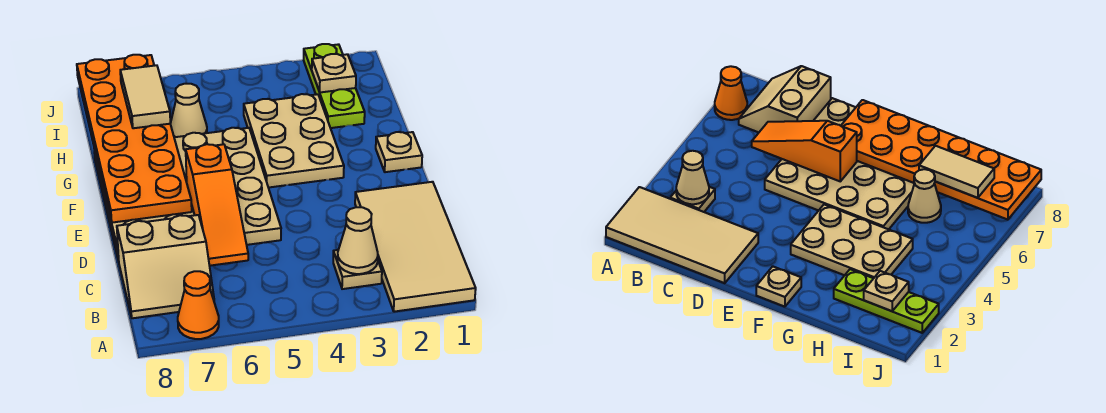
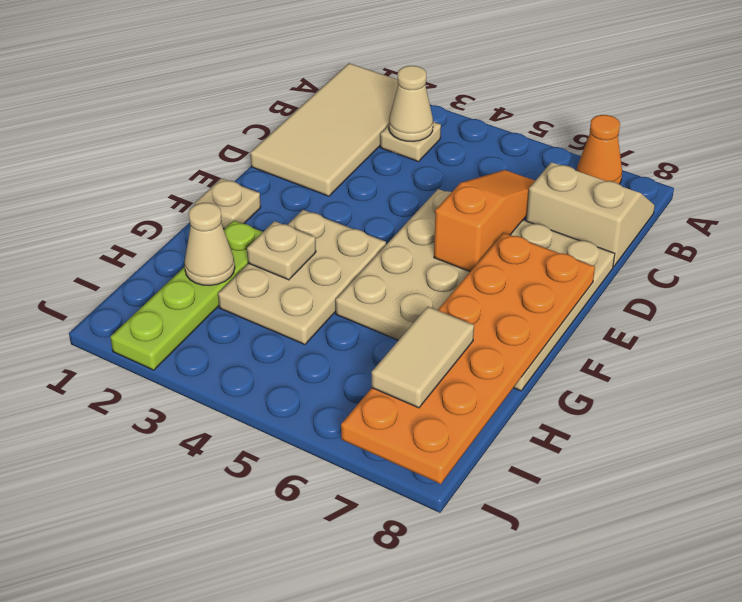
lime plate H2:J2 level 1 -> lime plate G2:J2 level 1
tan cone H6 level 1 -> tan cone H2 level 2
tan plate I2 level 2 -> tan plate G3 level 2

